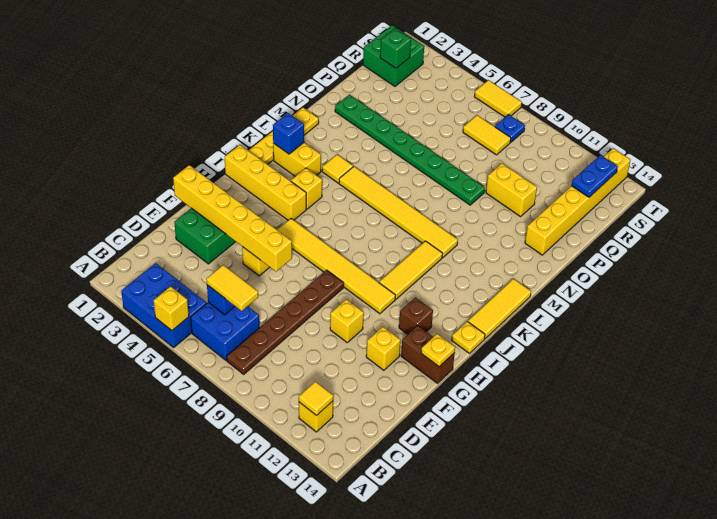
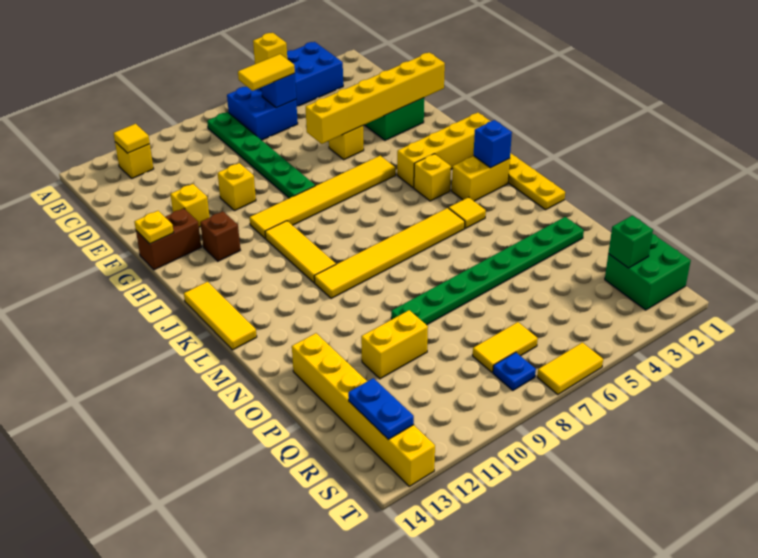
brown plate B8:G8 level 1 -> green plate B8:G8 level 1
yellow plate I14 level 1 -> none

